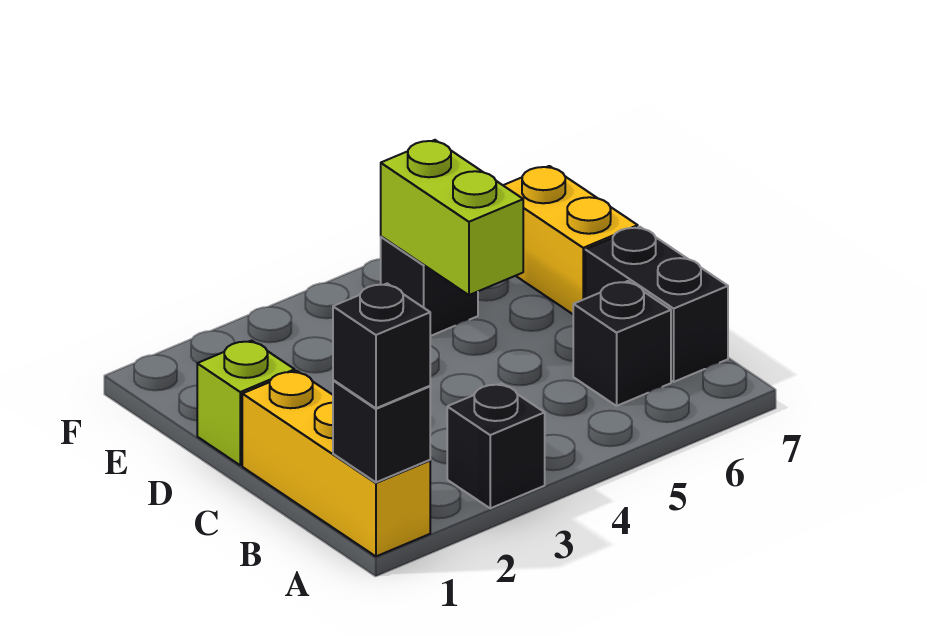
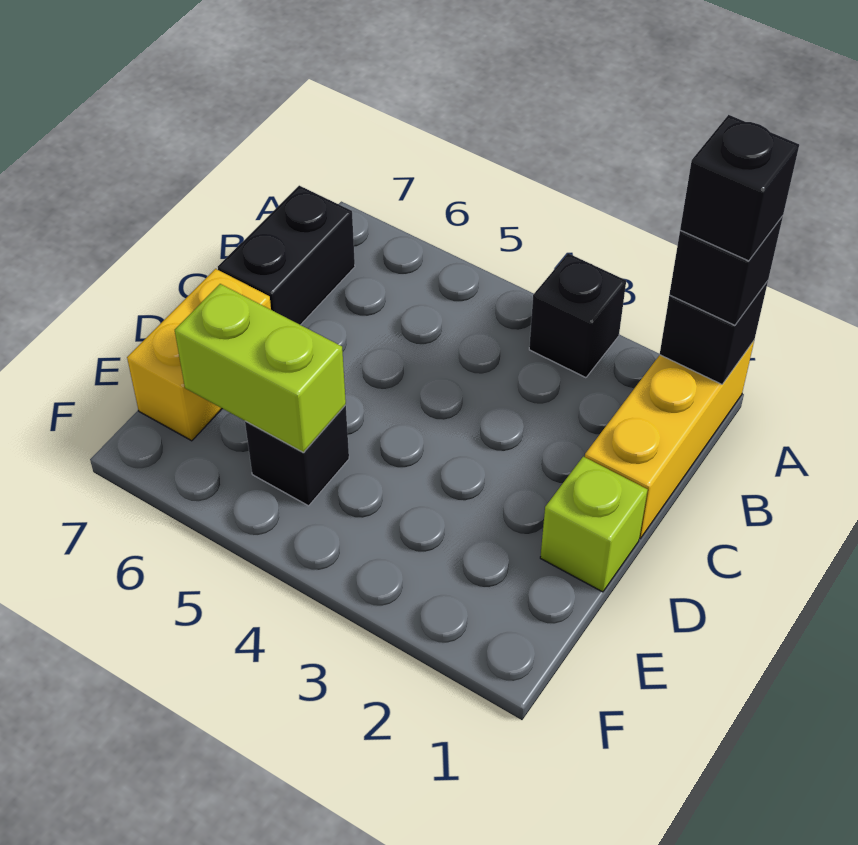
black brick B6 level 1 -> black brick A1 level 4
lime brick D5:E5 level 2 -> lime brick E5:E6 level 2

